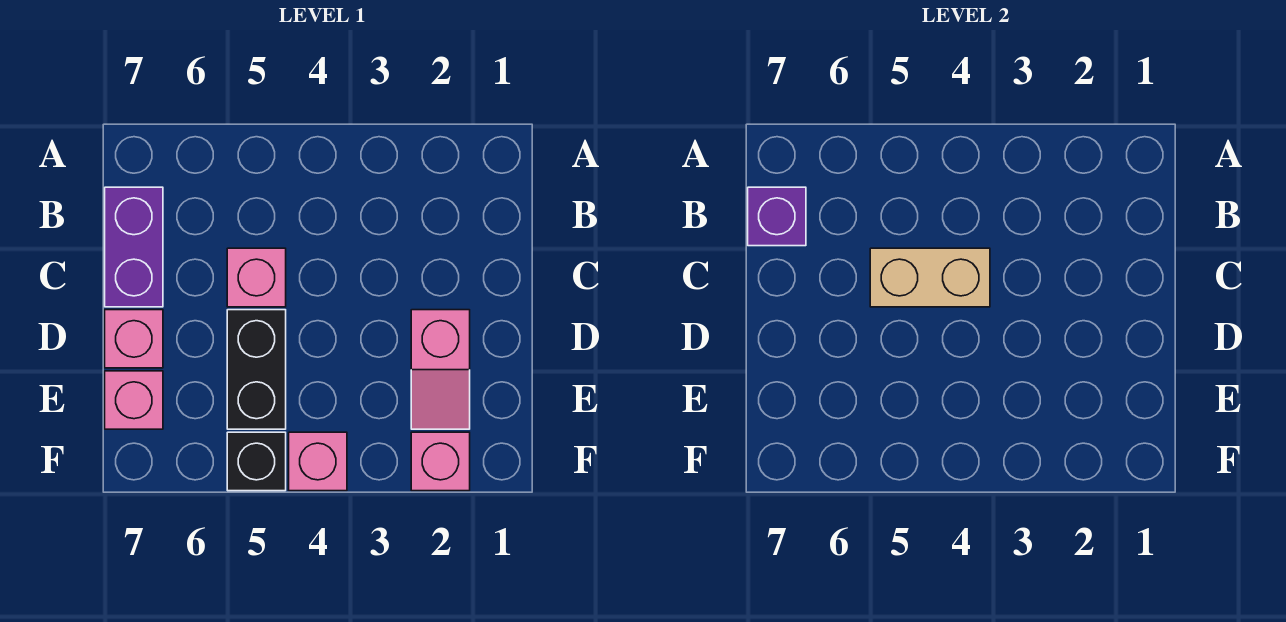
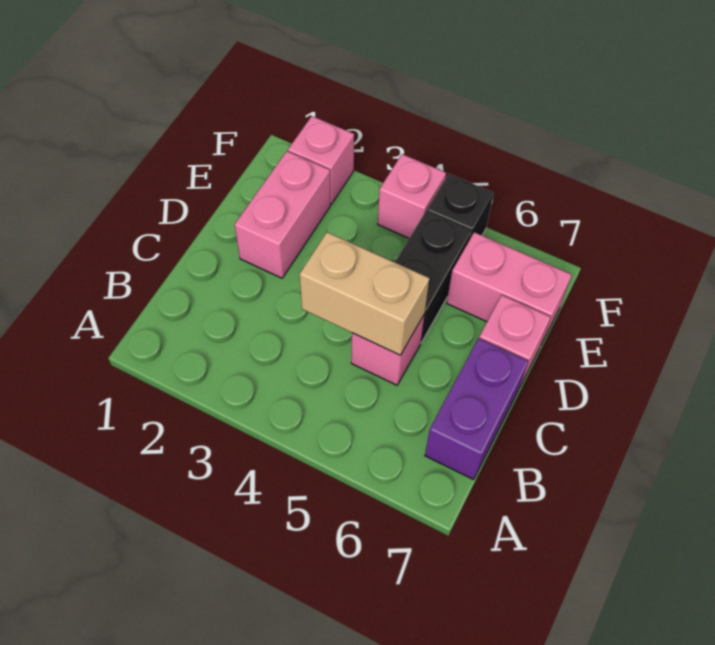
purple brick B7 level 2 -> none
pink slope D2:E2 level 1 top D -> pink brick D2:E2 level 1
pink brick E7 level 1 -> pink brick E6:E7 level 1

